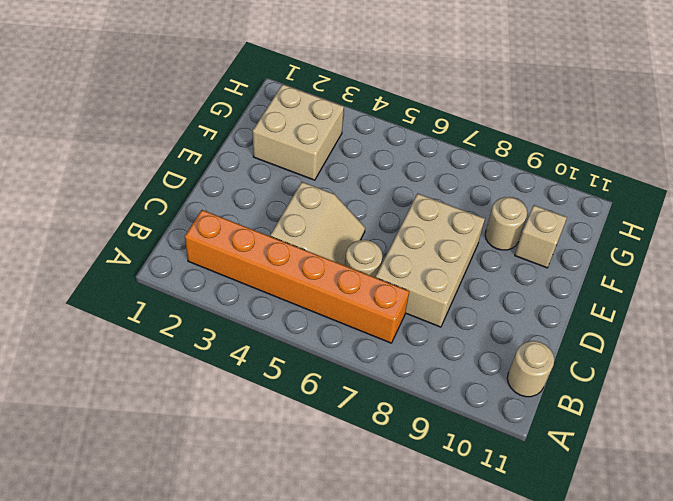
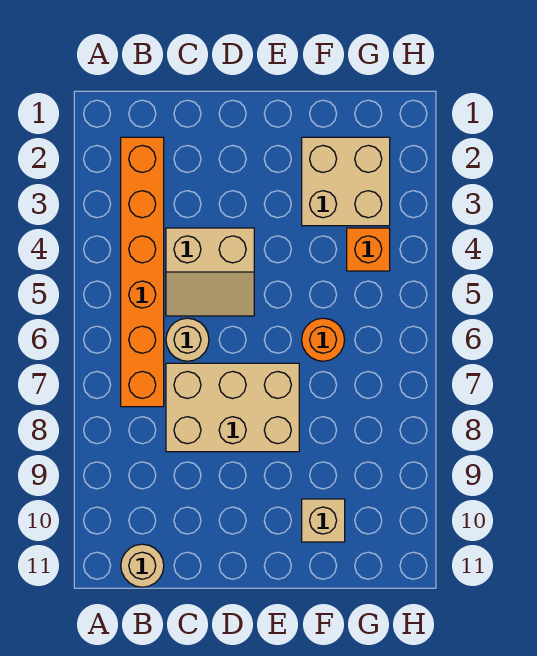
none -> orange round brick F6 level 1
tan round brick F9 level 1 -> none
none -> orange brick G4 level 1

